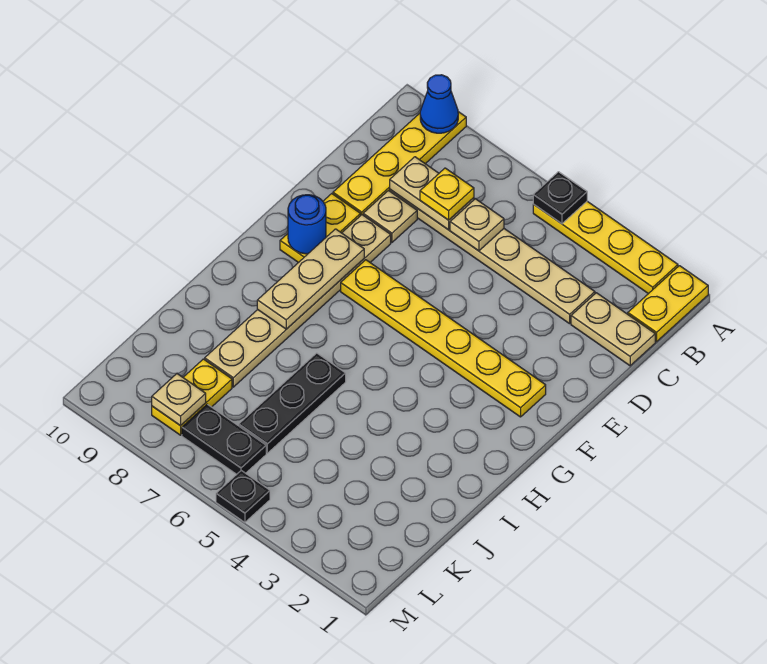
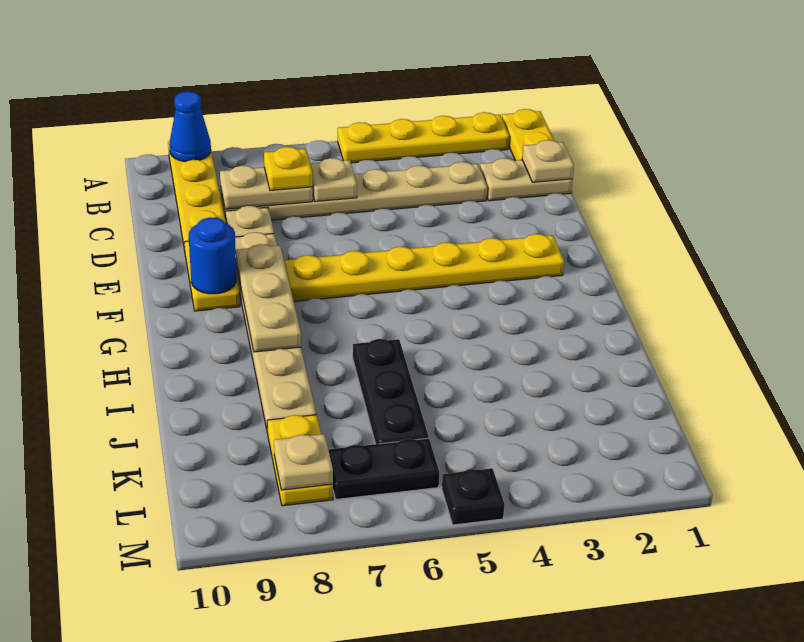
black plate A5 level 2 -> none
none -> tan plate C1 level 2

